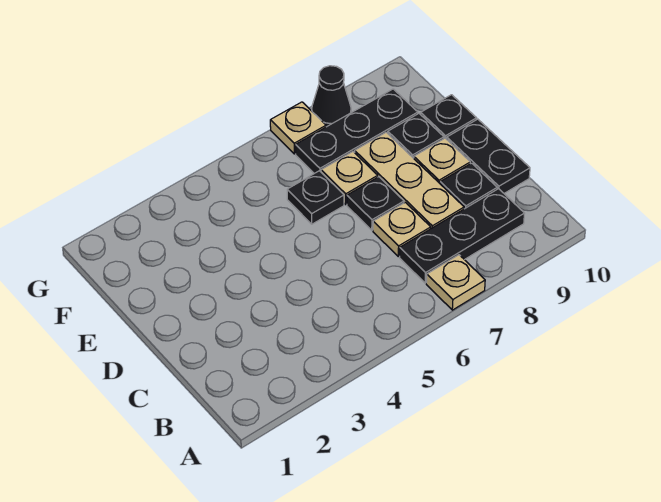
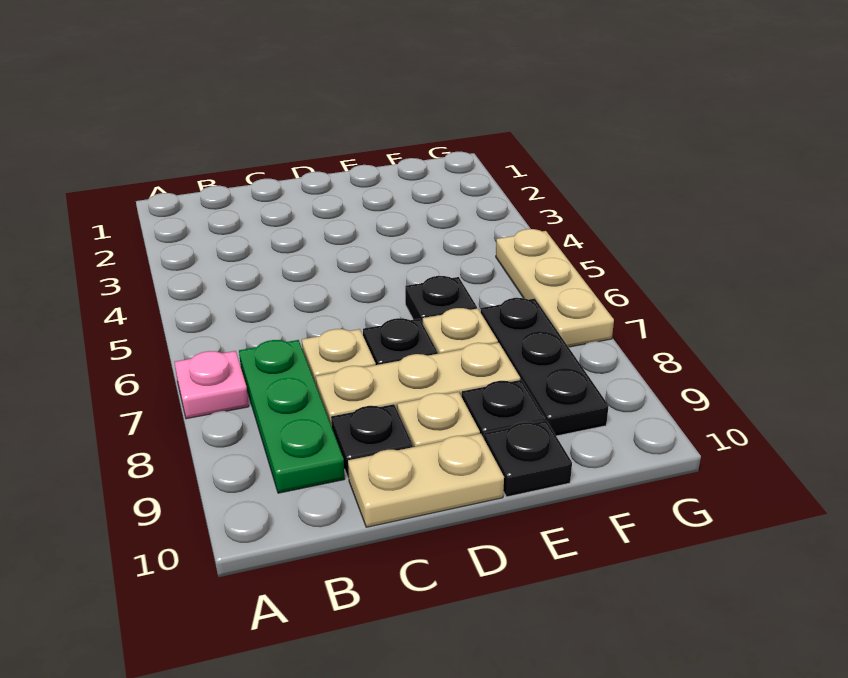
tan plate A7 level 1 -> pink plate A7 level 1
black plate B7:B9 level 1 -> green plate B7:B9 level 1
black plate C10:D10 level 1 -> tan plate C10:D10 level 1
tan plate G7 level 1 -> tan plate G5:G7 level 1
black cone G8 level 1 -> none

